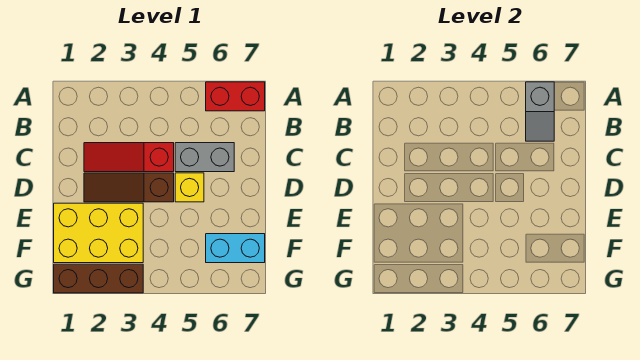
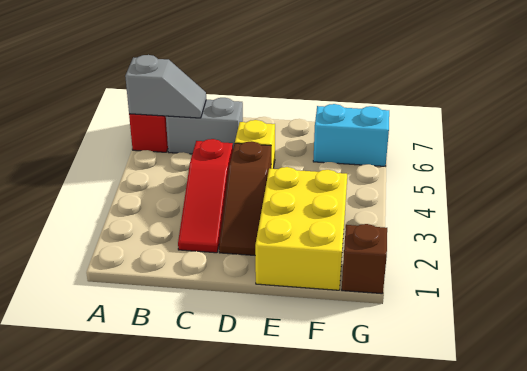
grey brick C5:C6 level 1 -> grey brick B6:C6 level 1
cyan brick F6:F7 level 1 -> cyan brick F6:G6 level 1
brown brick G1:G3 level 1 -> brown brick G1 level 1

